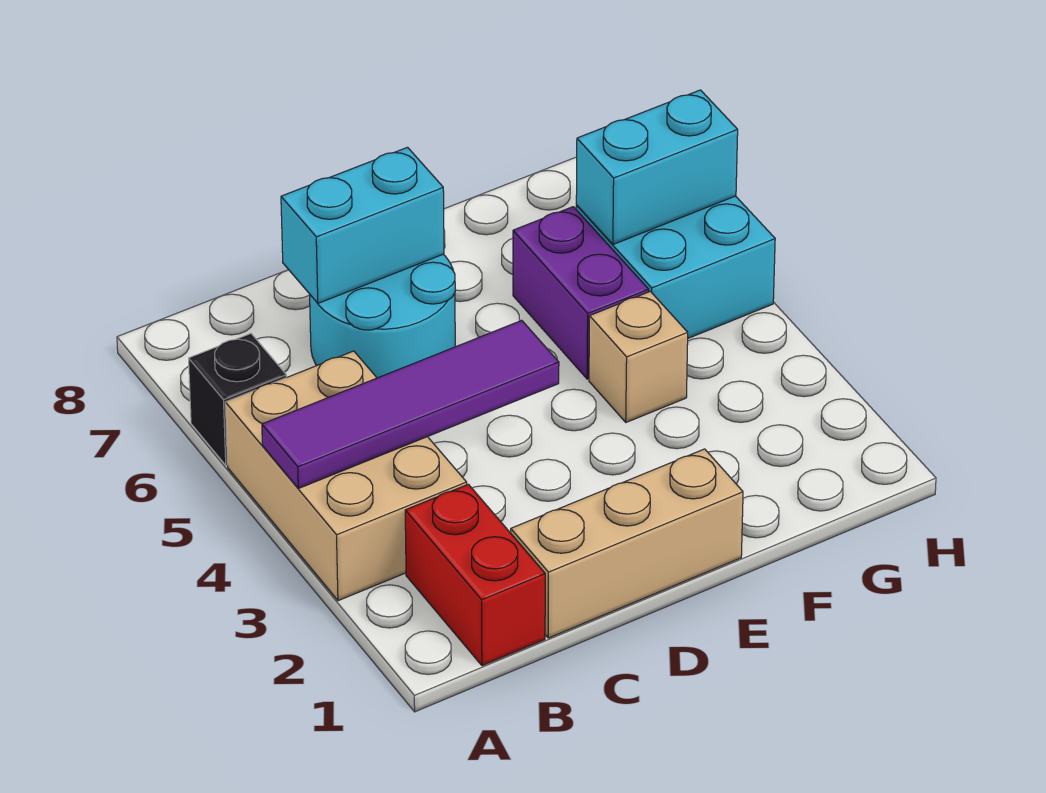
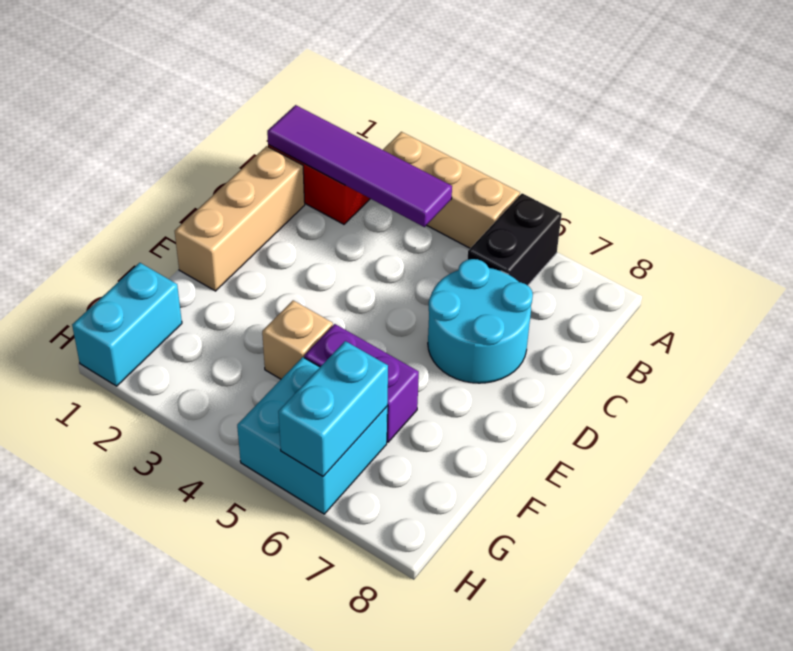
tan brick A3:B5 level 1 -> tan brick A3:A5 level 1
purple tile A4:D4 level 2 -> purple tile B1:B4 level 2
black brick A6 level 1 -> black brick A6:B6 level 1
cyan brick C7:D7 level 2 -> cyan brick G1:H1 level 1

